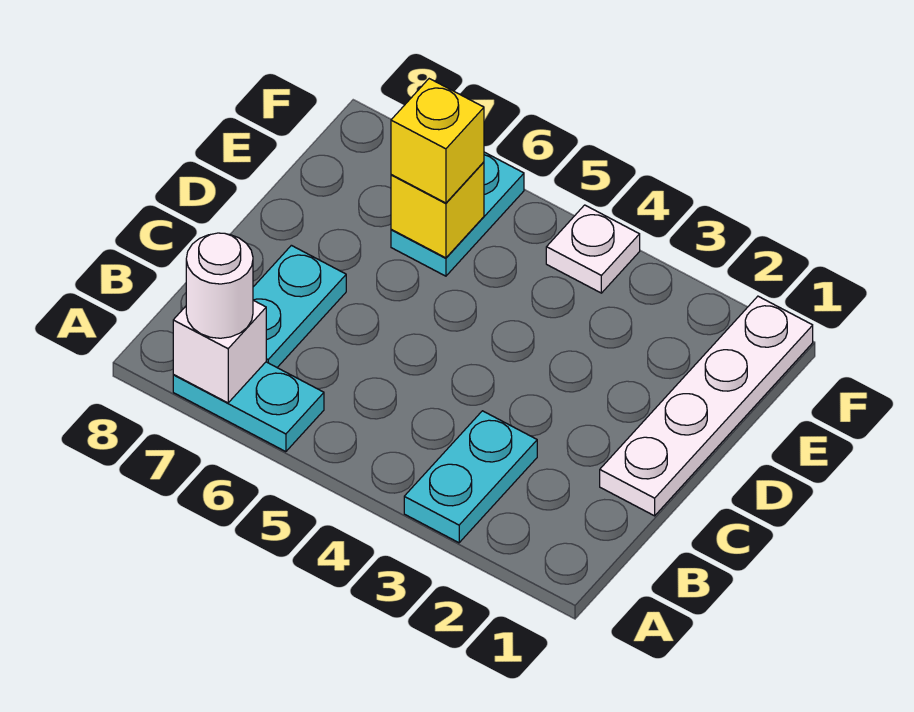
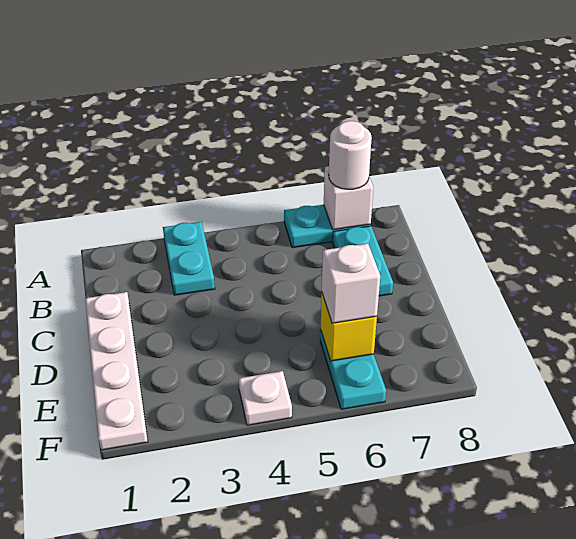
yellow brick E6 level 3 -> white brick E6 level 3

